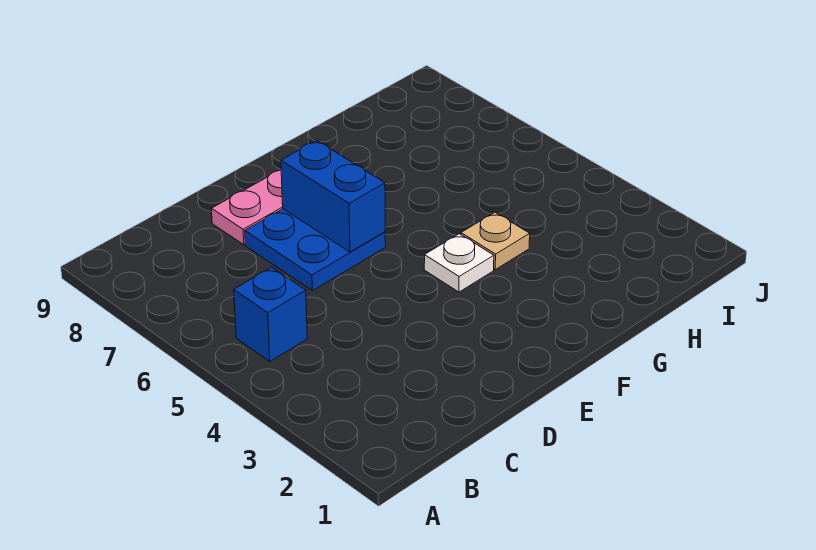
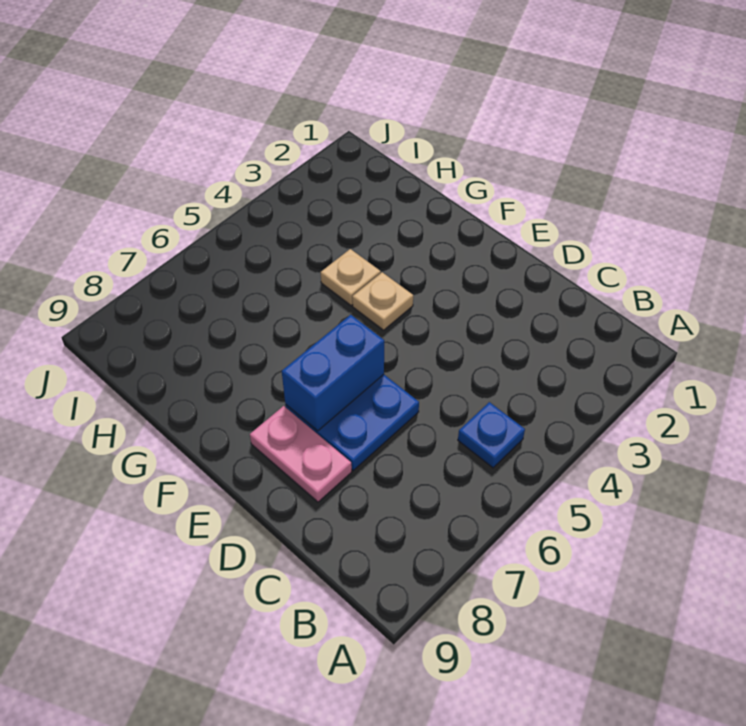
blue brick B5 level 1 -> blue plate B5 level 1
white plate F4 level 1 -> tan plate F4 level 1

